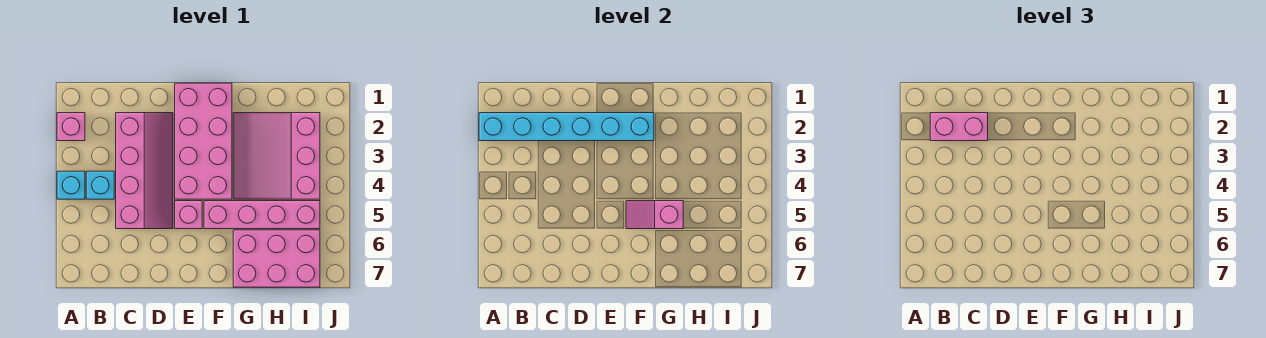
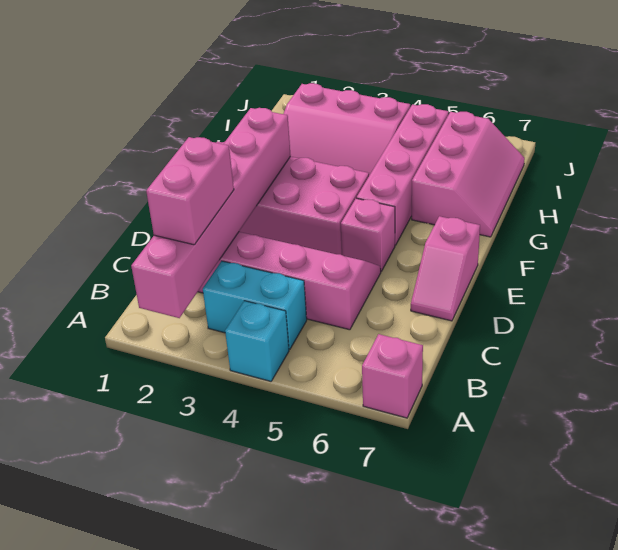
pink brick A2 level 1 -> pink brick A7 level 1
cyan brick A2:F2 level 2 -> pink brick A2:F2 level 2
cyan brick B4 level 1 -> cyan brick B3:B4 level 1
pink slope F5:G5 level 2 top G -> pink slope D7:E7 level 1 top E
pink brick G6:I7 level 1 -> pink slope G6:I7 level 1 top 6

